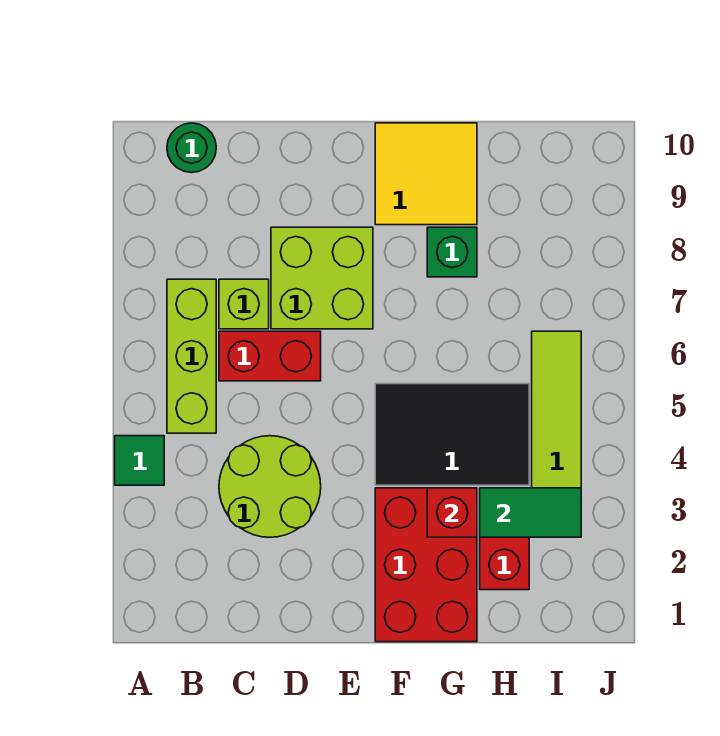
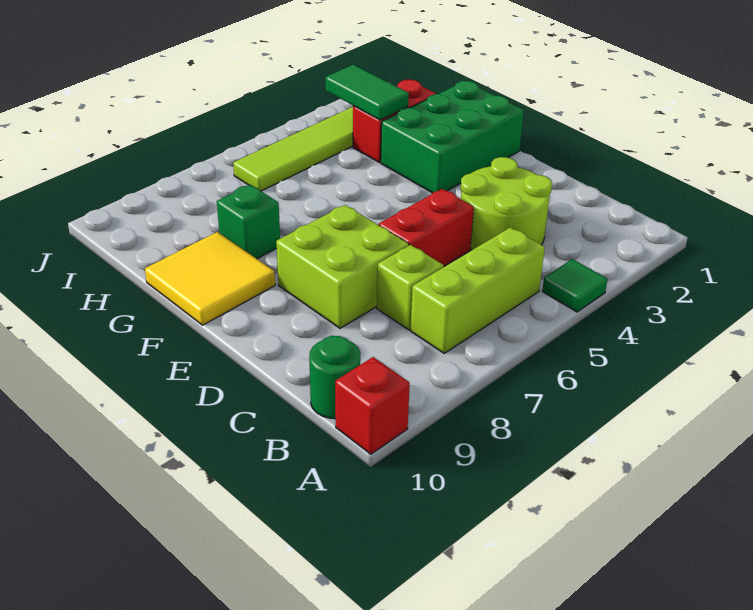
red brick C6:D6 level 1 -> red brick D5:D6 level 1
red brick F1:G3 level 1 -> green brick F1:G3 level 1
black tile F4:H5 level 1 -> none
red brick G3 level 2 -> red brick A10 level 1

